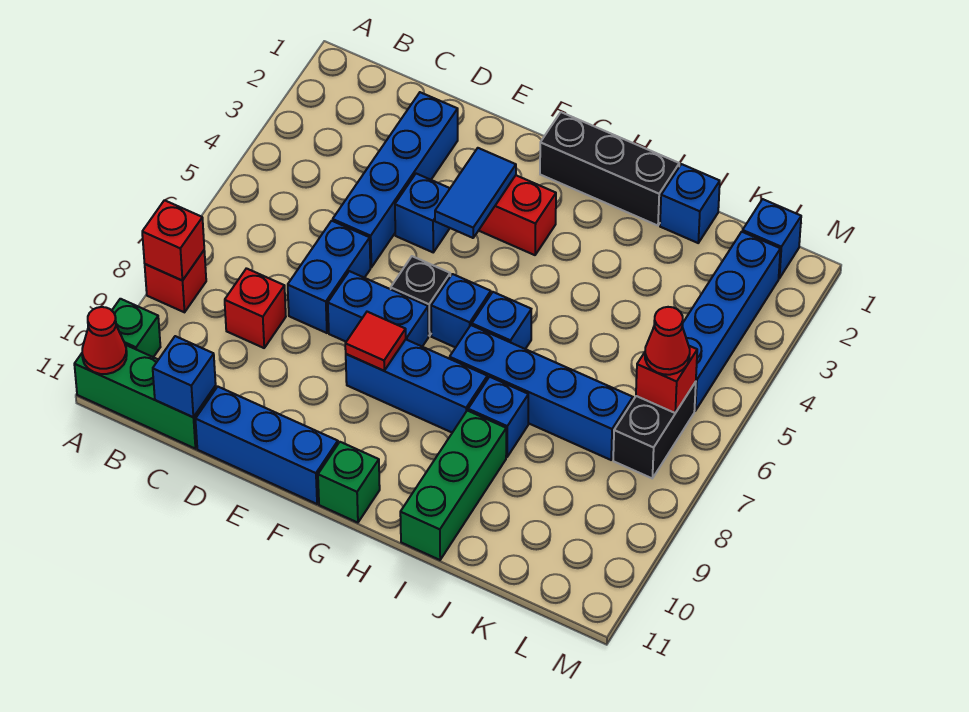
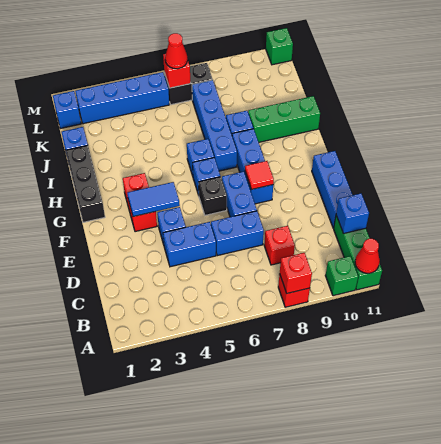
blue brick D2:D5 level 1 -> blue brick D4:D5 level 1
green brick G11 level 1 -> green brick M11 level 1

